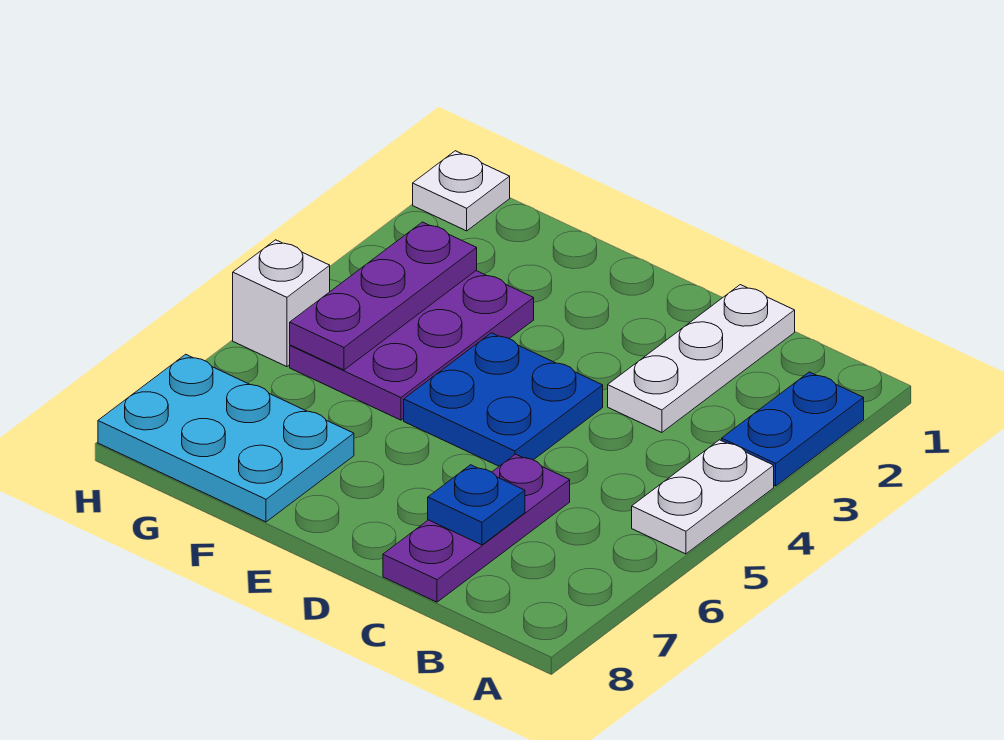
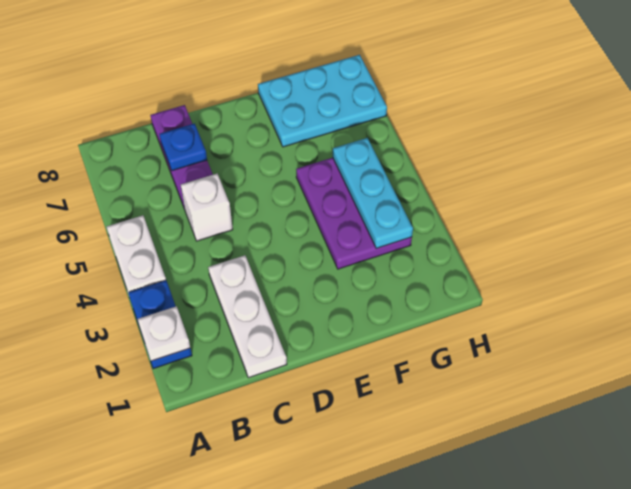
blue plate D4:E5 level 1 -> none
purple plate G3:G5 level 2 -> cyan plate G3:G5 level 2
white plate H1 level 1 -> white plate A2 level 2
white brick H5 level 1 -> white brick C5 level 1

